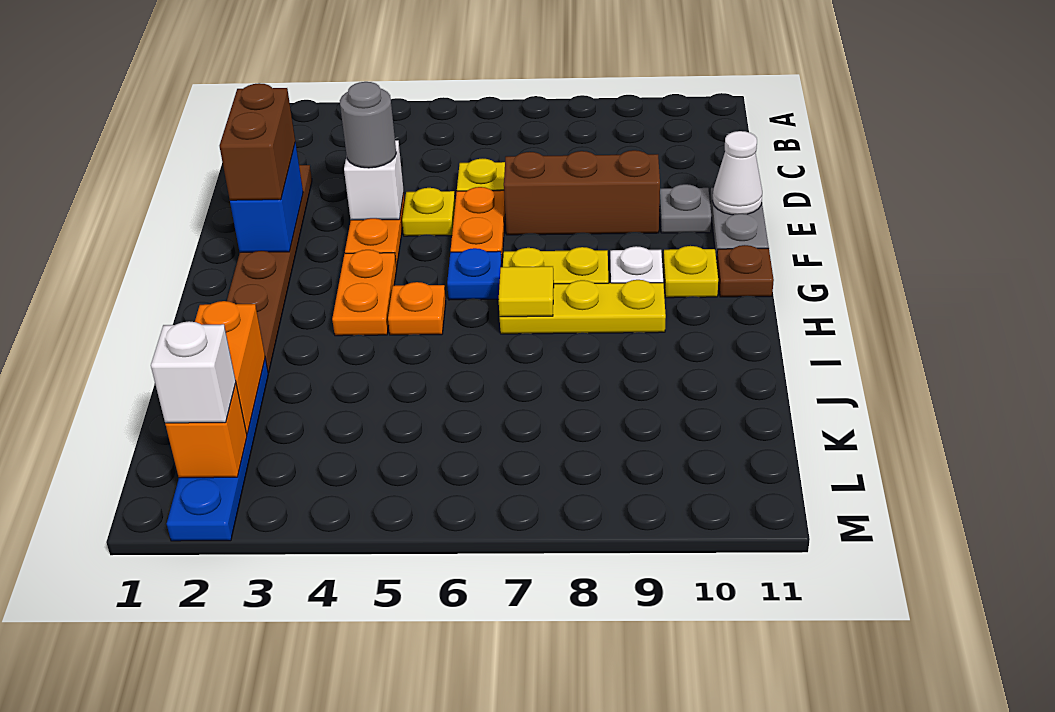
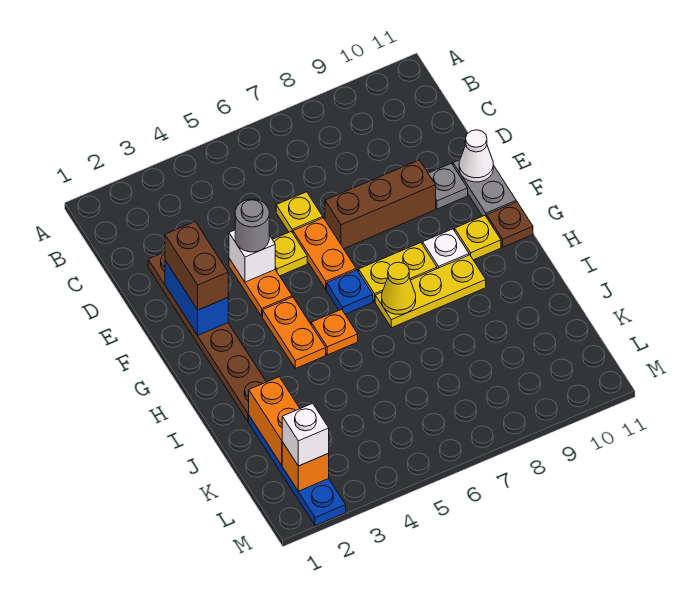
yellow tile H7 level 2 -> yellow cone H7 level 2

